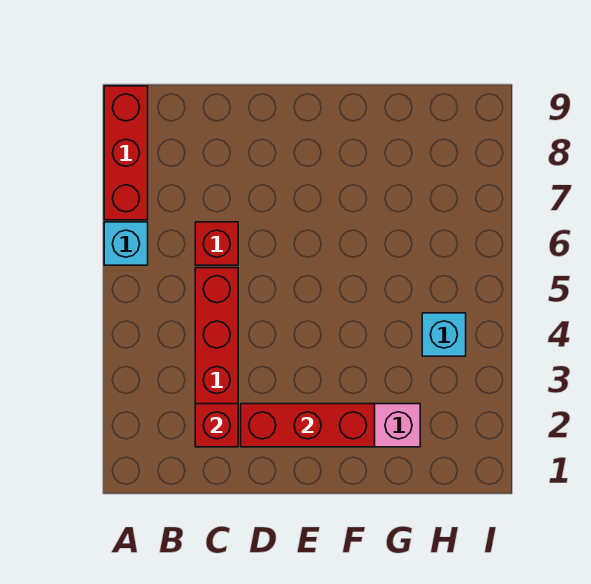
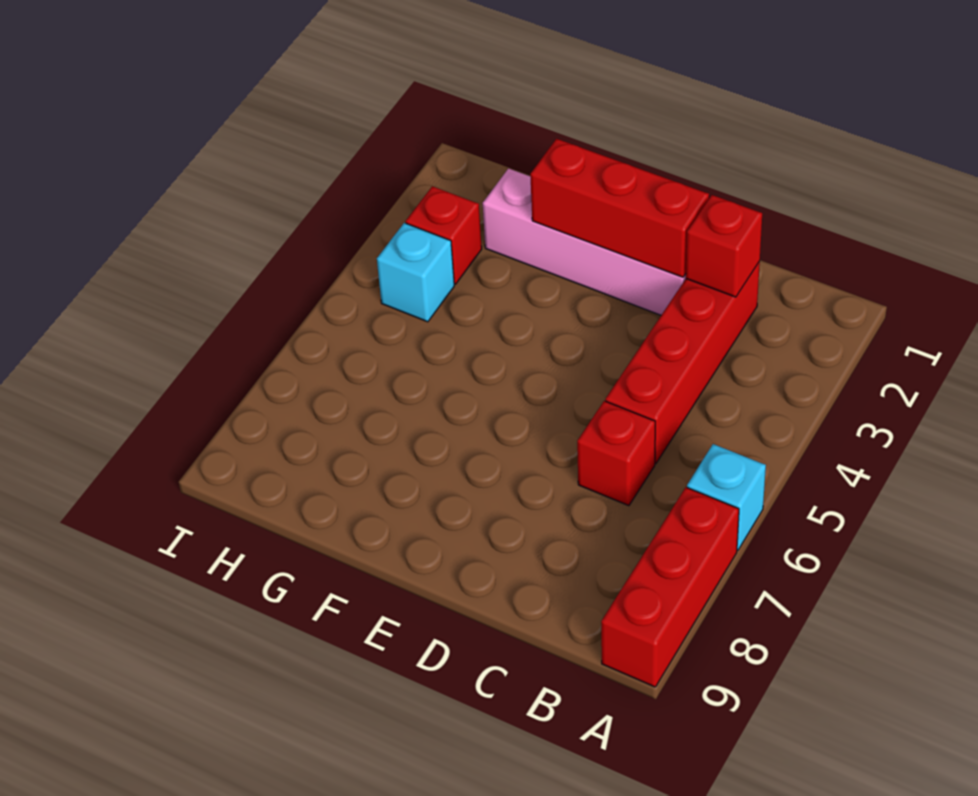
none -> red brick H3 level 1

